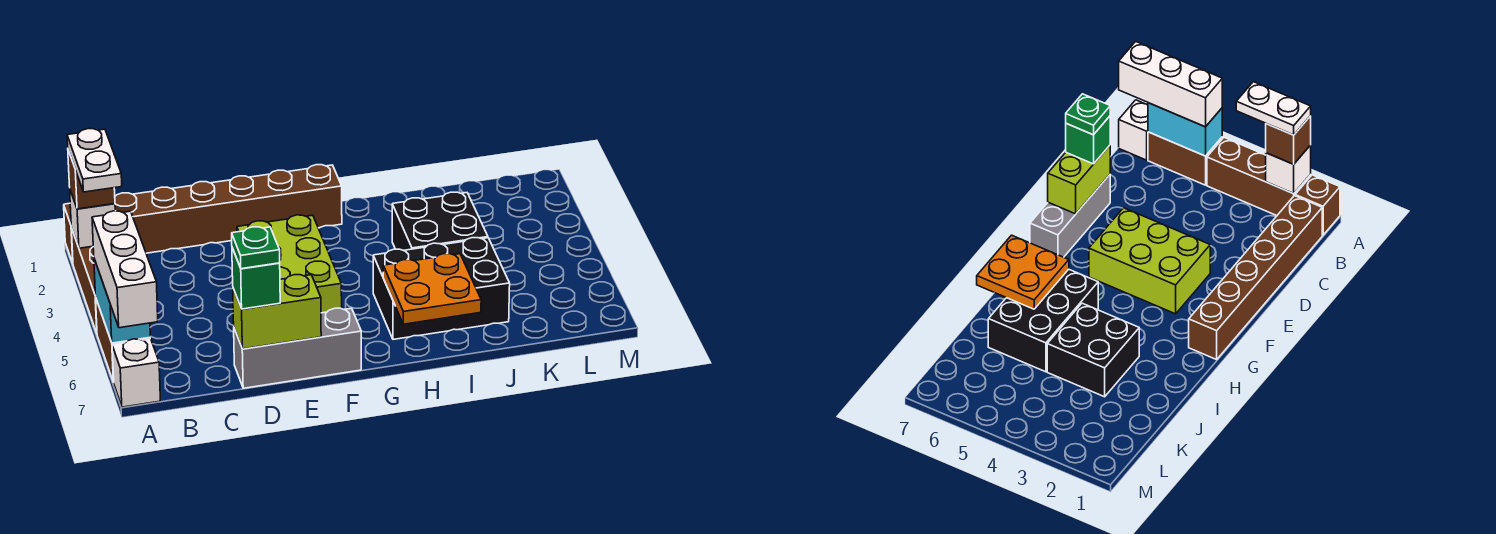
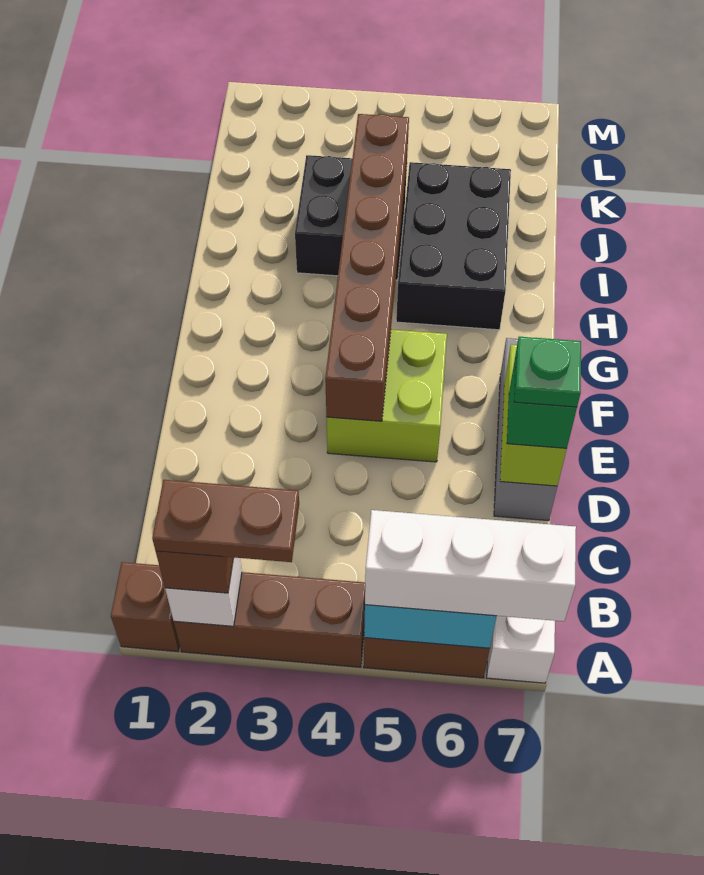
white plate A2:A3 level 4 -> brown plate A2:A3 level 4
brown brick B1:G1 level 1 -> brown brick E4:J4 level 2
lime brick E3:F5 level 1 -> lime brick E4:F5 level 1
orange plate H6:I7 level 2 -> none

